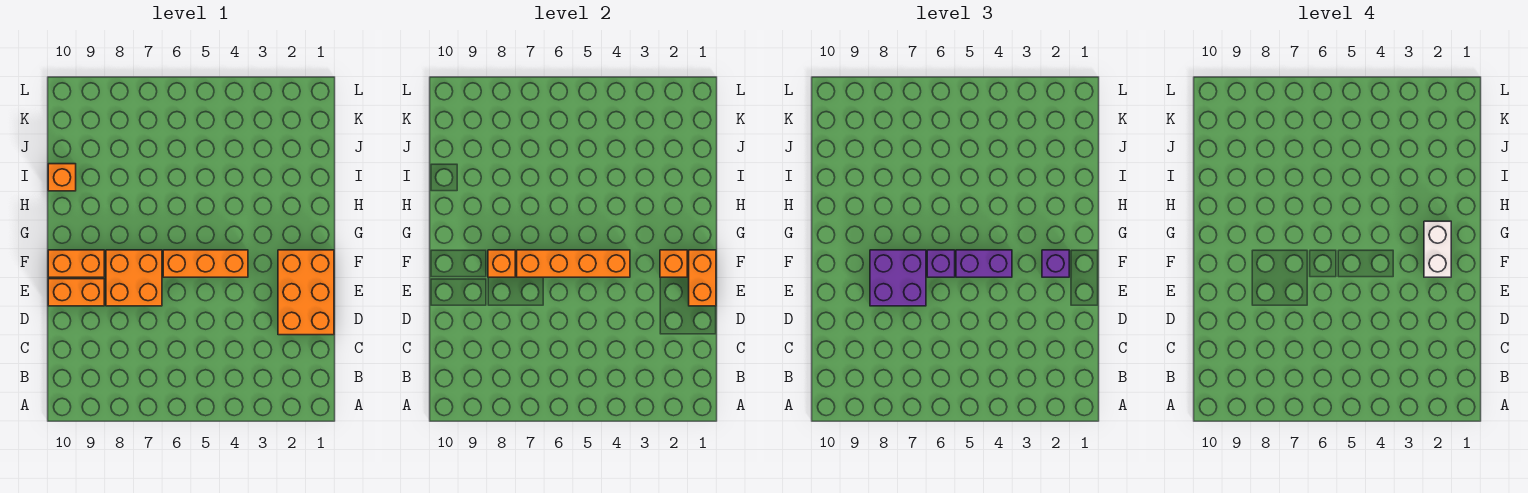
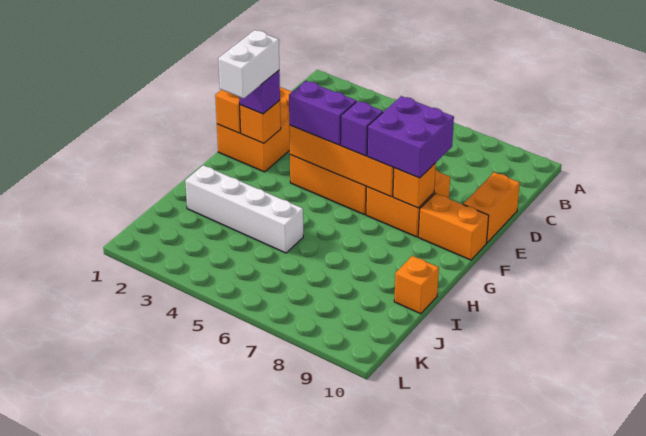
orange brick E9:E10 level 1 -> orange brick D10:E10 level 1
none -> white brick I2:I5 level 1

